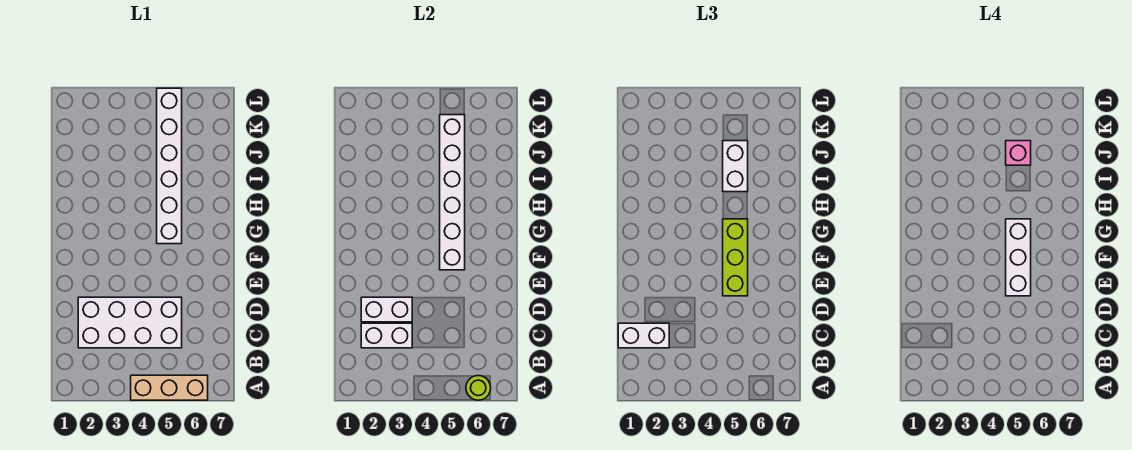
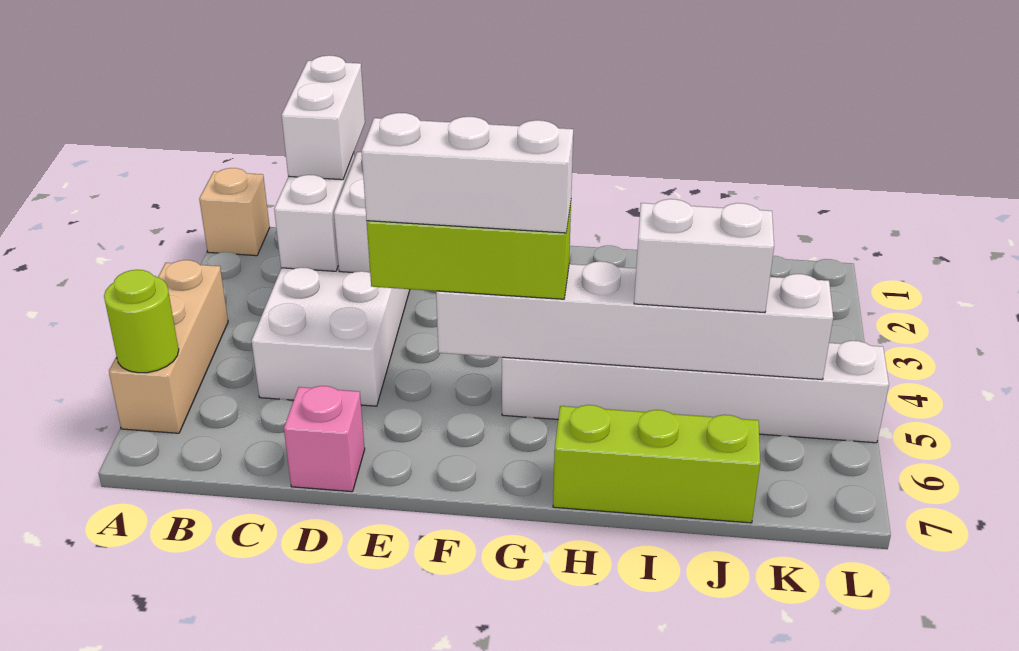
none -> tan brick A1 level 1
none -> lime brick H7:J7 level 1
pink brick J5 level 4 -> pink brick D7 level 1

